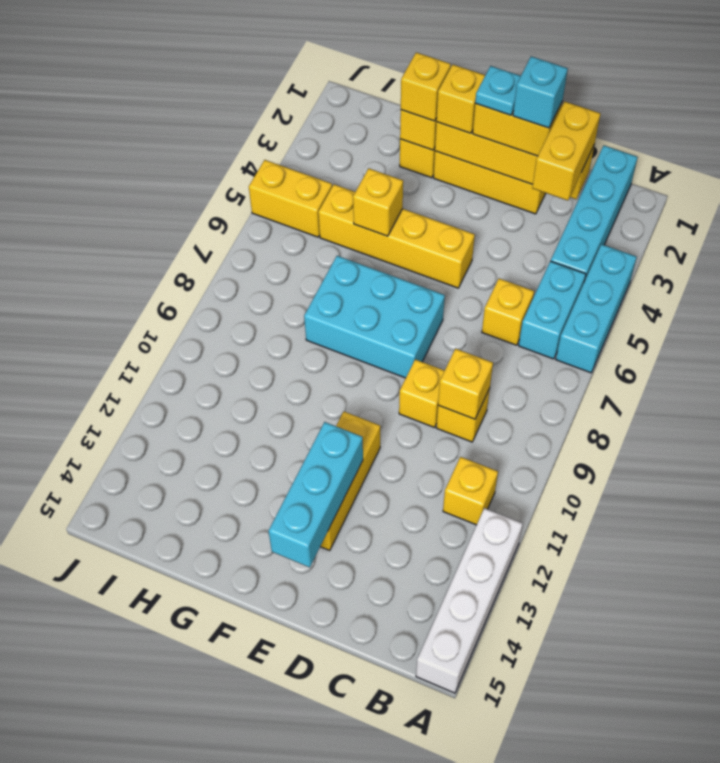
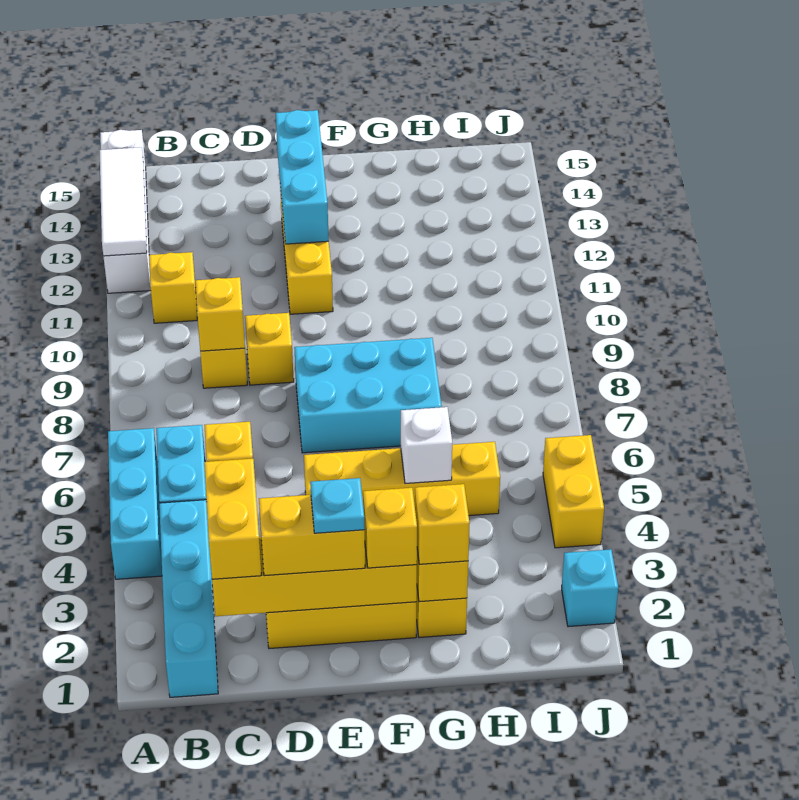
none -> white tile A12:A14 level 2
cyan brick D2 level 4 -> cyan brick J2 level 1
yellow brick G5 level 2 -> white brick G5 level 2
yellow brick I5:J5 level 1 -> yellow brick J4:J5 level 1

